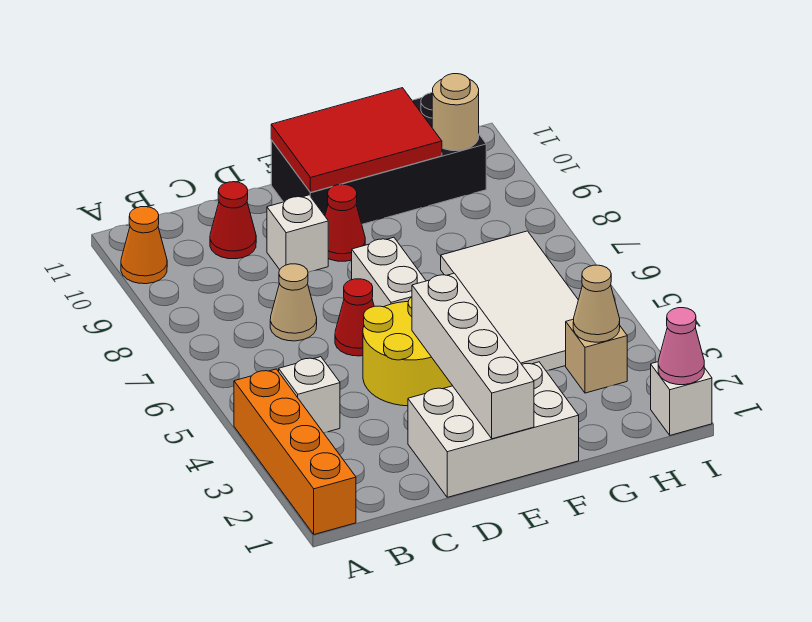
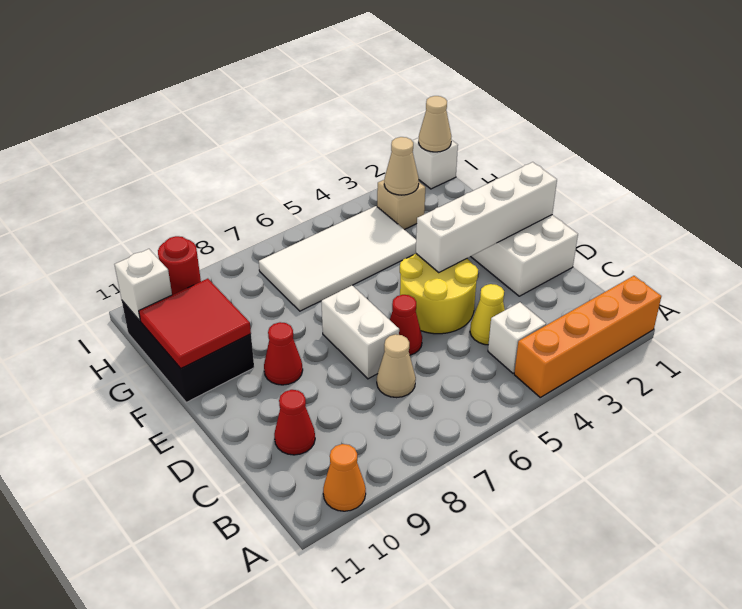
none -> yellow cone C4 level 1
white brick D9 level 1 -> white brick H11 level 2
white brick E6:E7 level 1 -> white brick D7:E7 level 1
black brick E10:H11 level 1 -> black brick F10:H11 level 1
red tile E10:G11 level 2 -> red tile F10:G11 level 2
tan round brick H10 level 2 -> red round brick H10 level 2
pink cone I1 level 2 -> tan cone I1 level 2

